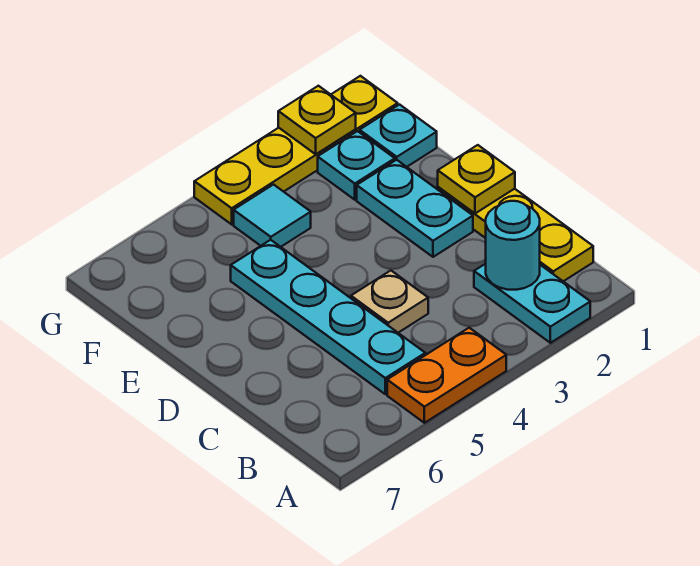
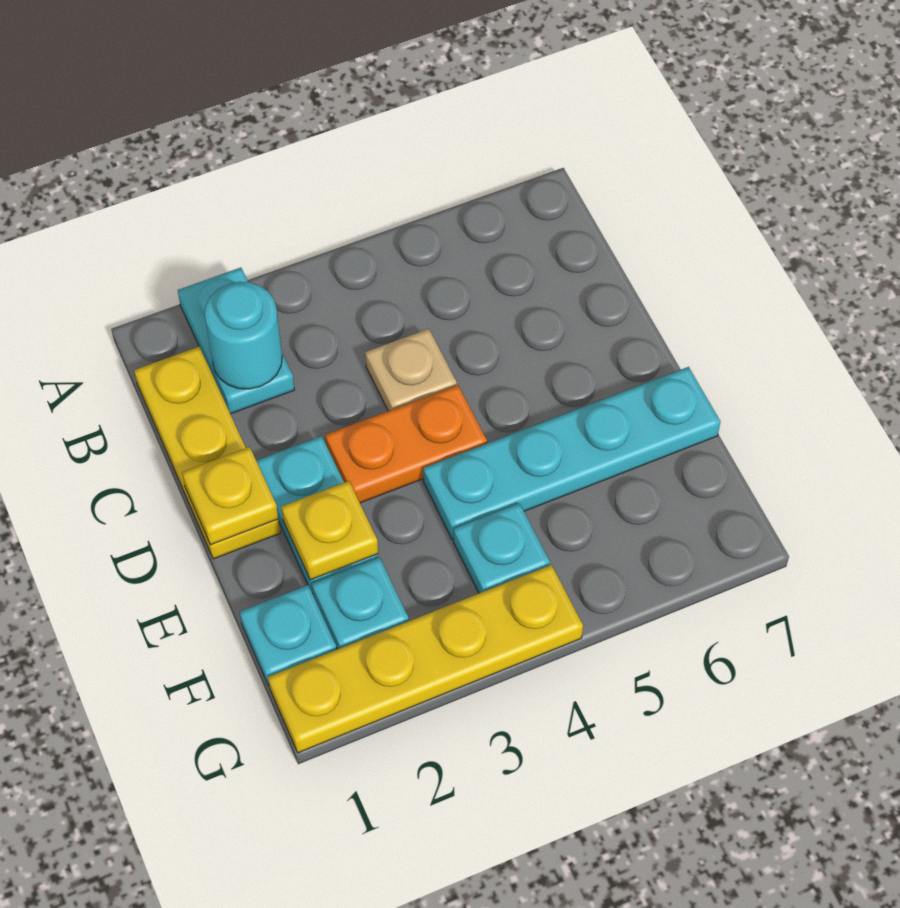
orange plate A4:A5 level 1 -> orange plate D3:D4 level 1
cyan plate B5:E5 level 1 -> cyan plate E4:E7 level 1
cyan tile F4 level 1 -> cyan plate F4 level 1
yellow plate G2 level 2 -> yellow plate E2 level 2

